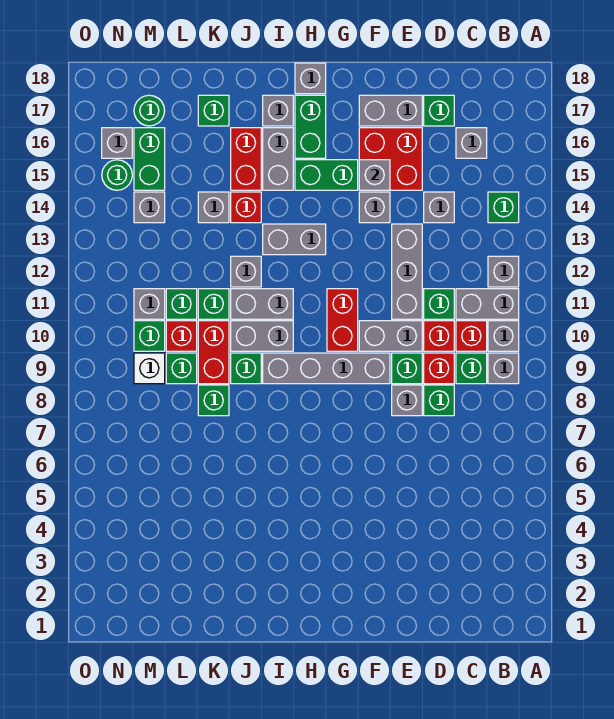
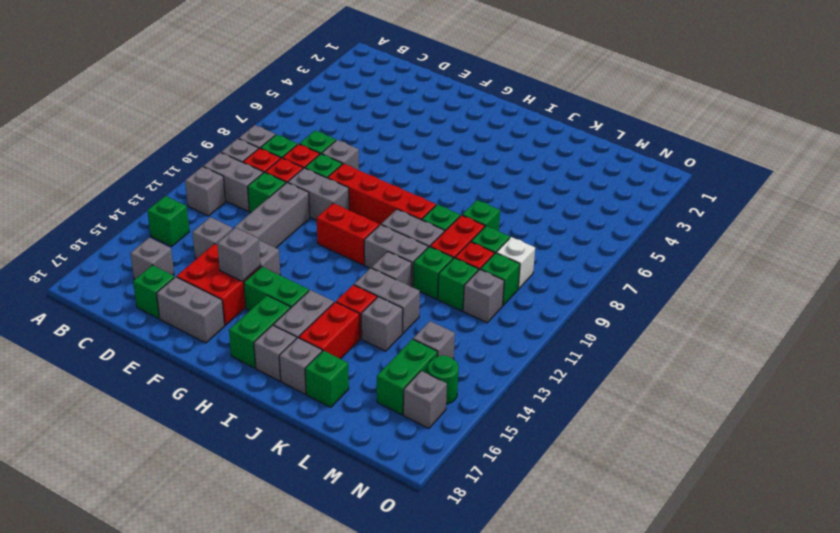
grey brick F9:I9 level 1 -> red brick F9:I9 level 1
red brick G10:G11 level 1 -> red brick G11:H11 level 1
grey brick H13:I13 level 1 -> grey brick J13:K13 level 1
grey brick H18 level 1 -> grey brick J17 level 1
green round brick M17 level 1 -> none

